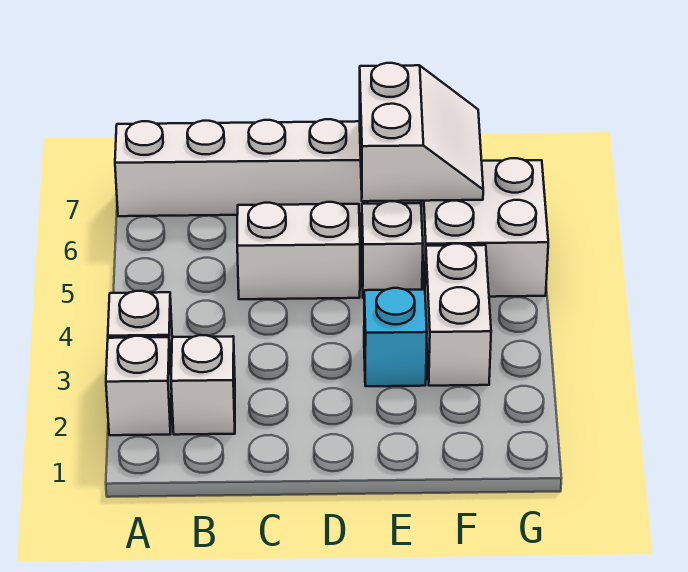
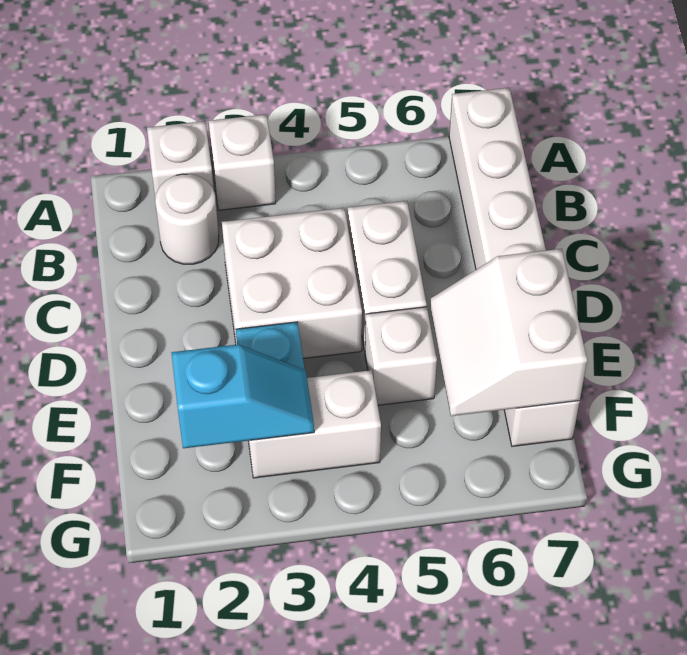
white brick B2 level 1 -> white round brick B2 level 1
white slope E6:F7 level 2 top E -> white slope E6:F7 level 2 top 7
none -> cyan slope F2:F3 level 2 top 2
white brick F5:G6 level 1 -> white brick C3:D4 level 1

